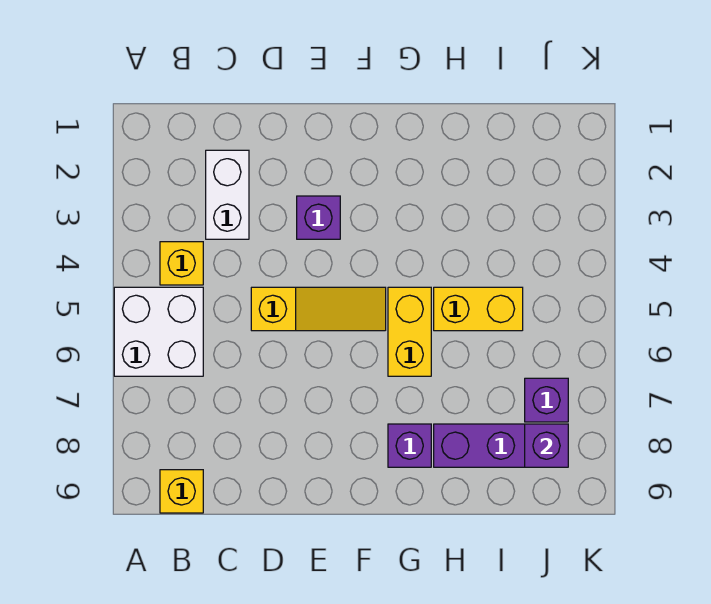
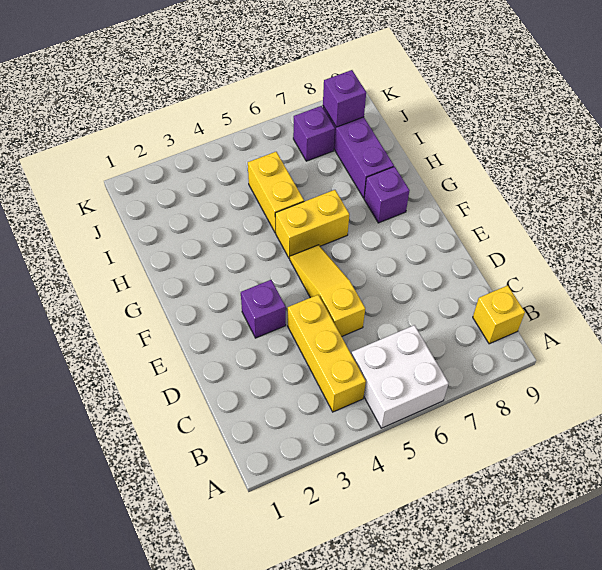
yellow brick B4 level 1 -> yellow brick B4:D4 level 1
white brick C2:C3 level 1 -> none

